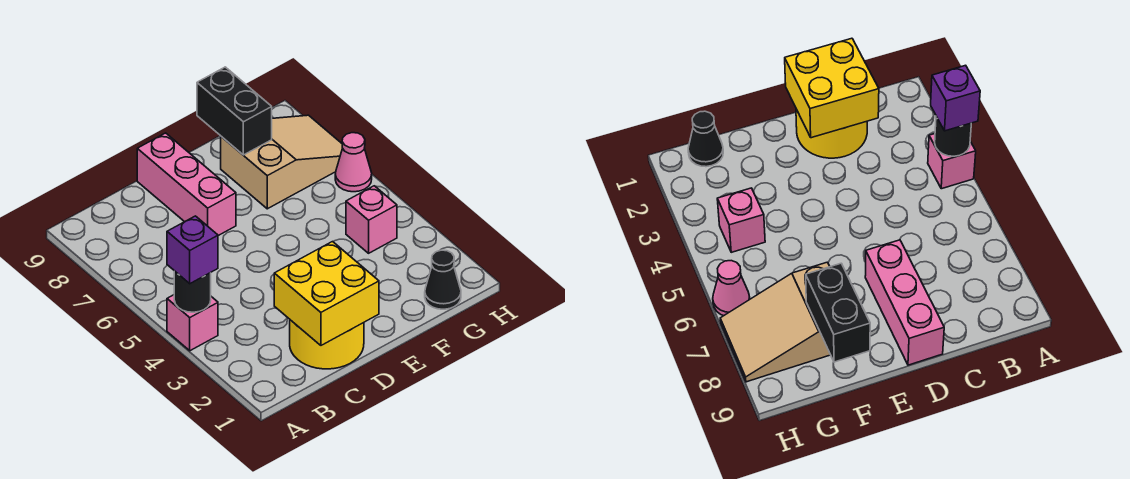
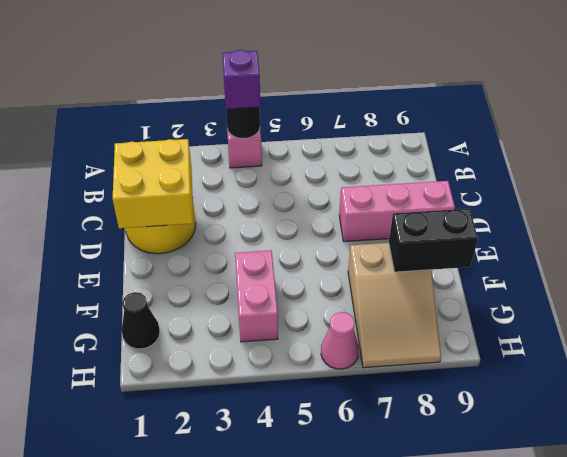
pink brick G4 level 1 -> pink brick F4:G4 level 1

